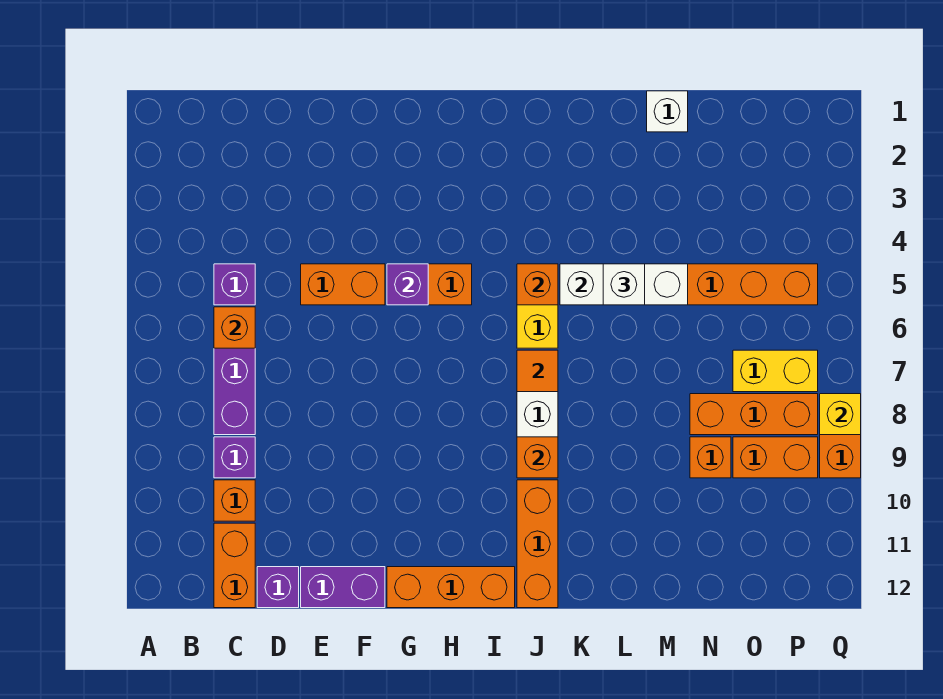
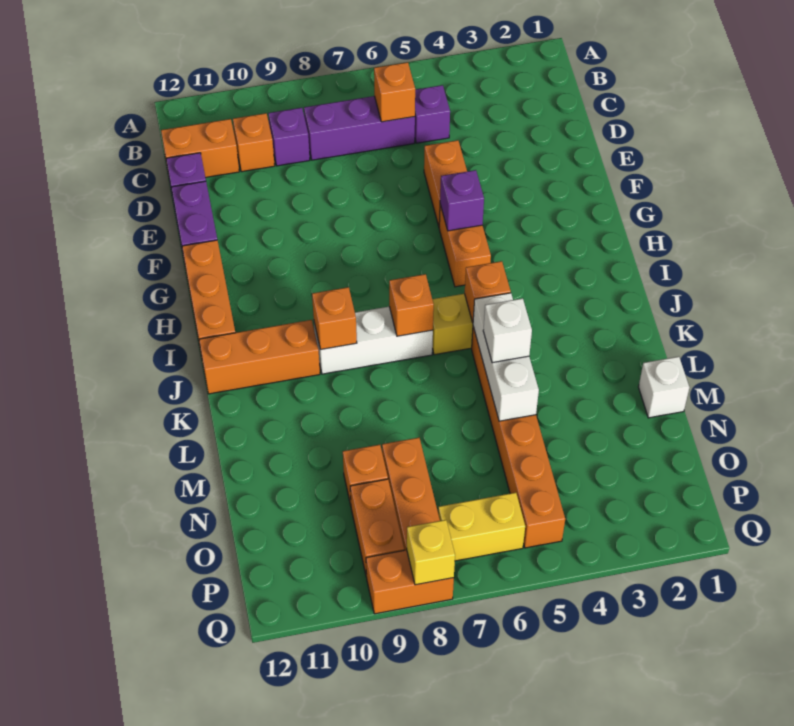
orange tile J7 level 2 -> orange brick J7 level 2
yellow brick O7:P7 level 1 -> yellow brick P6:P7 level 1

